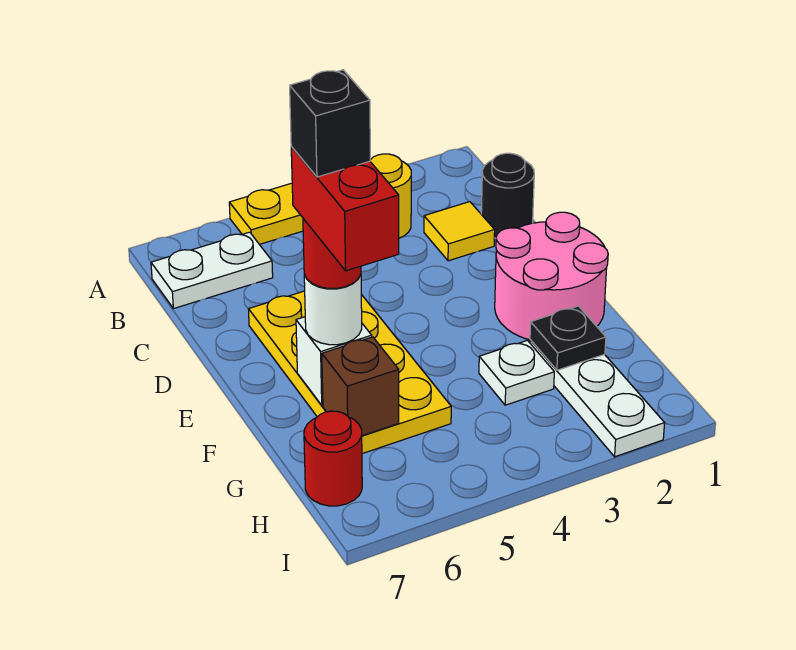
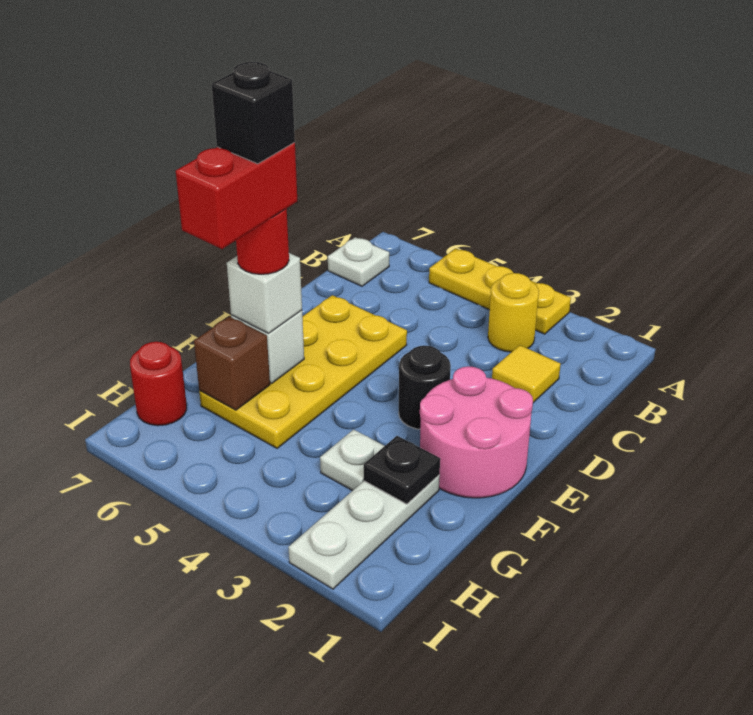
white plate B6:B7 level 1 -> white plate B7 level 1
black round brick C1 level 1 -> black round brick E3 level 1
white round brick F6 level 3 -> white brick F6 level 3

